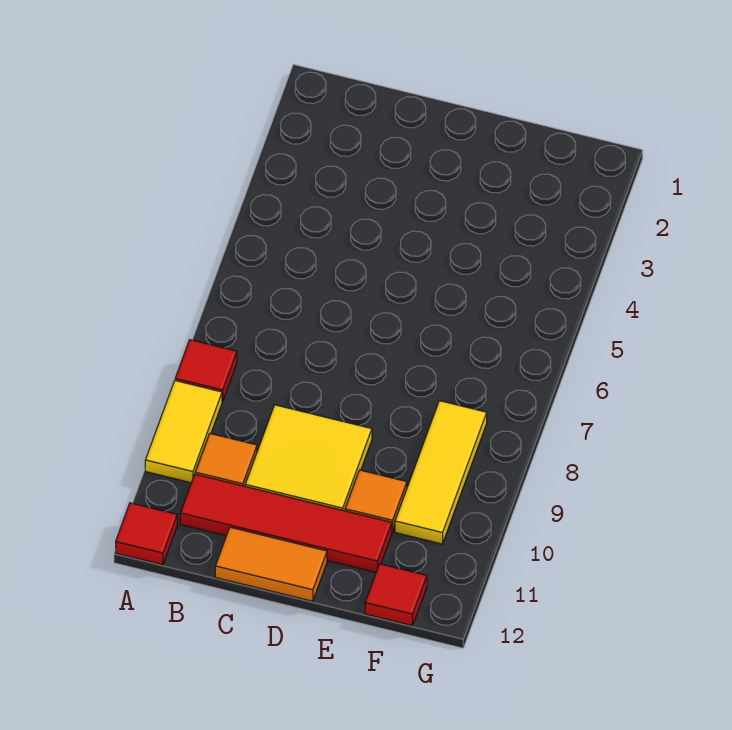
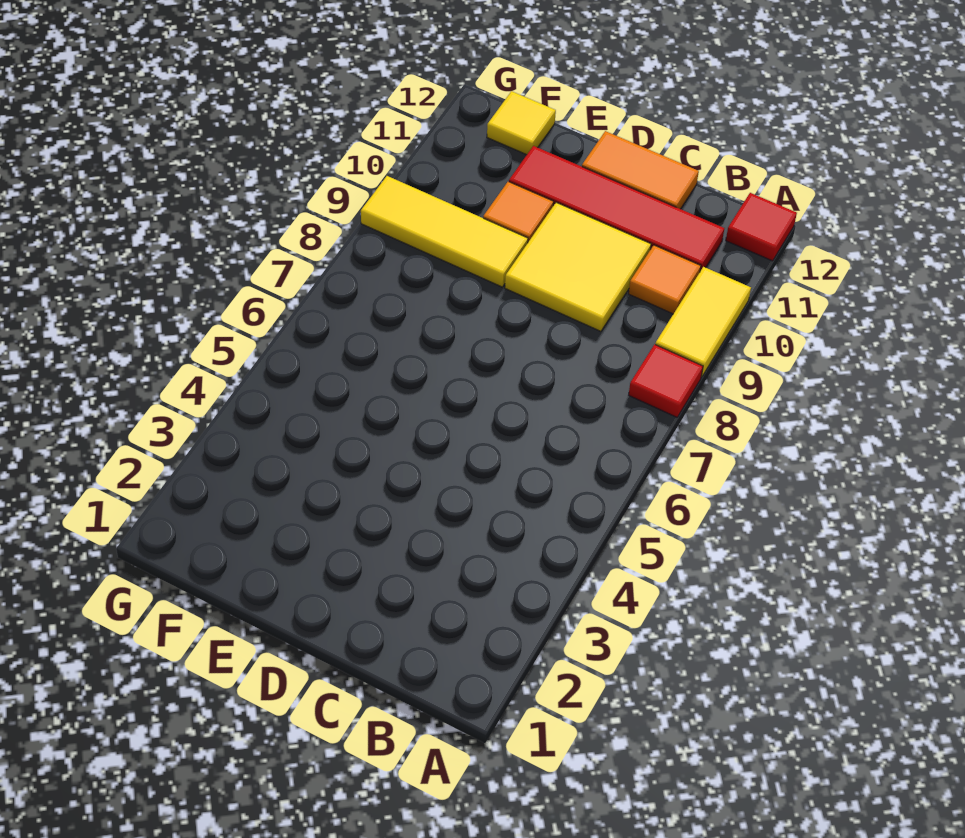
yellow tile F8:F10 level 1 -> yellow tile E9:G9 level 1
red tile F12 level 1 -> yellow tile F12 level 1

